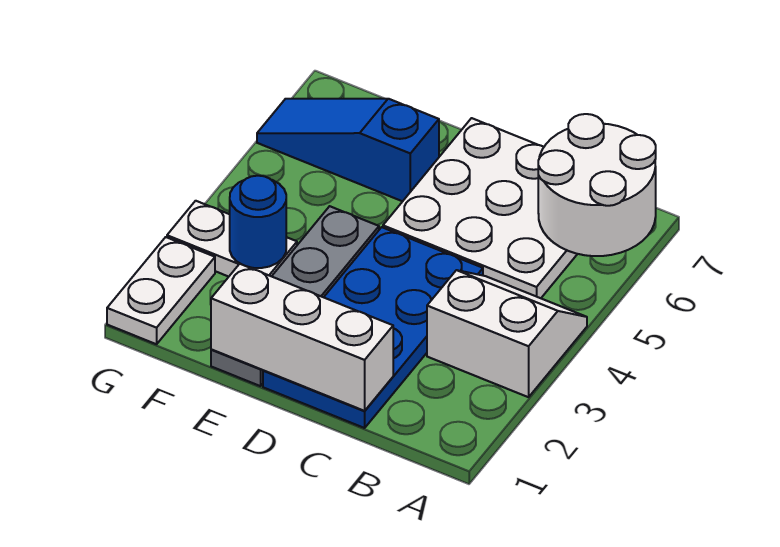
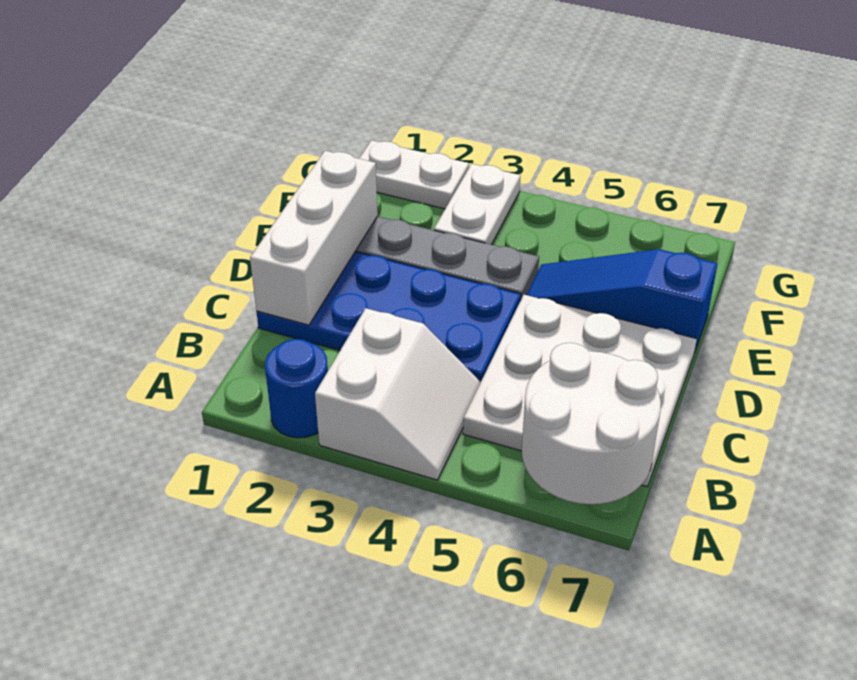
blue slope E6:G6 level 1 top E -> blue slope E5:E7 level 1 top 7
blue round brick F3 level 2 -> blue round brick A2 level 1

